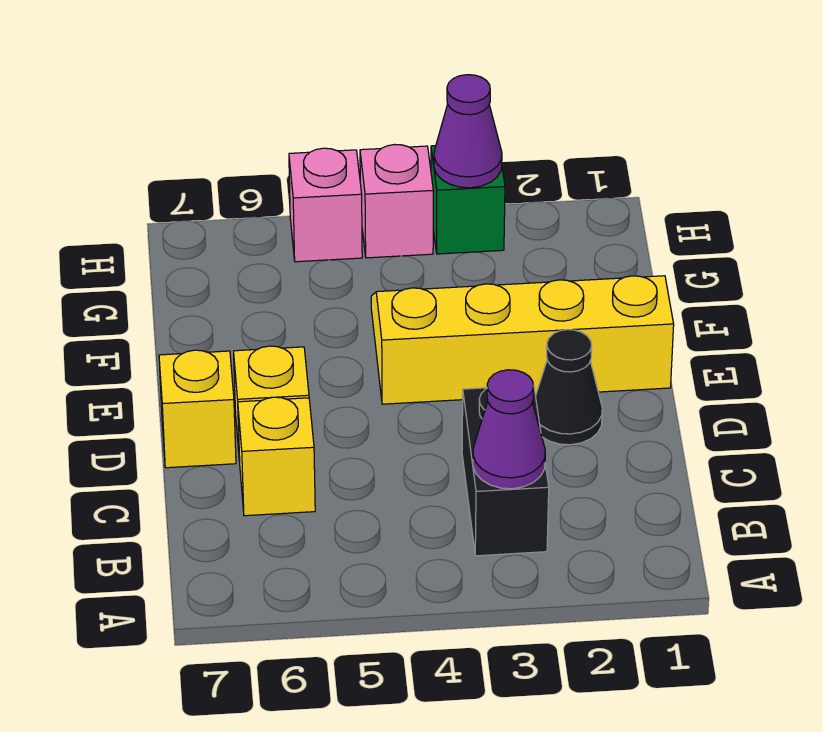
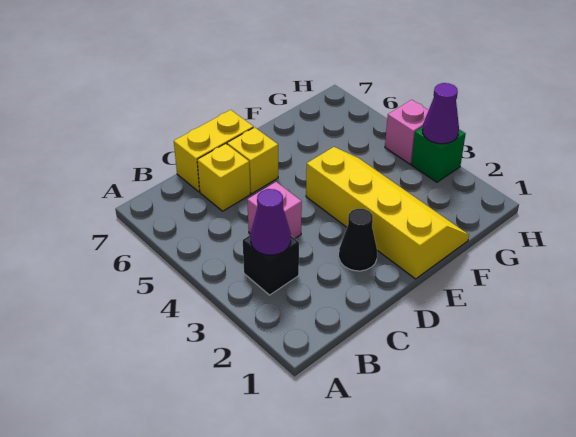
black brick B3:C3 level 1 -> black brick B3 level 1
yellow brick D7 level 1 -> yellow brick C7:D7 level 1
pink brick H5 level 1 -> pink brick C4 level 1

